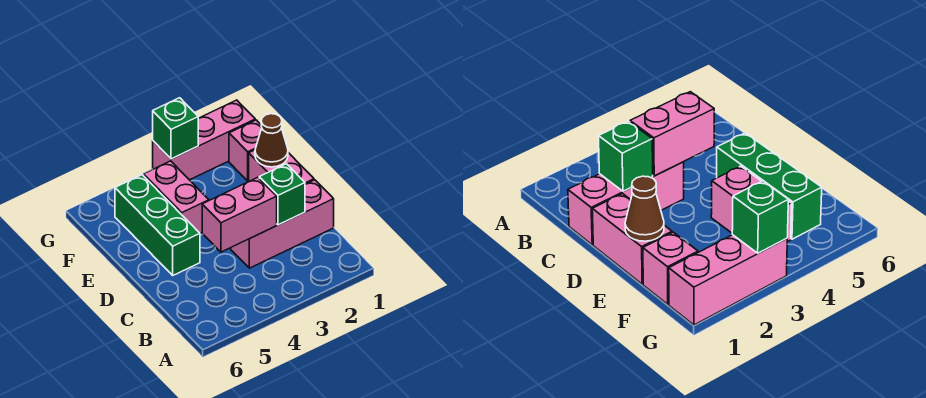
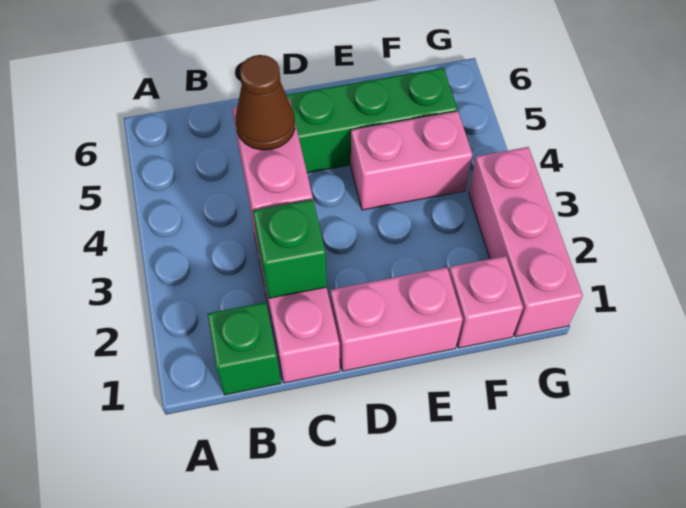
brown cone E1 level 2 -> brown cone C4 level 3
green brick G3 level 2 -> green brick B1 level 1

